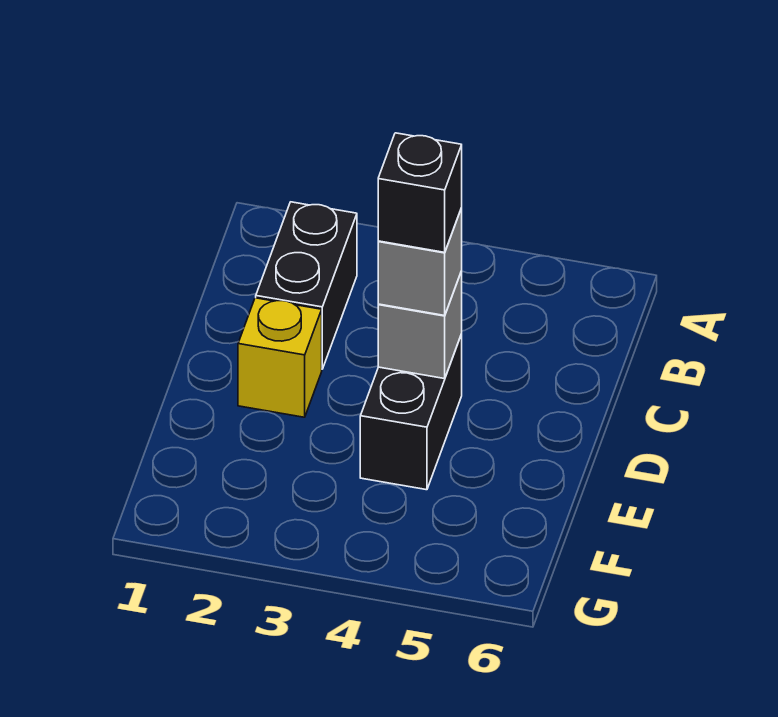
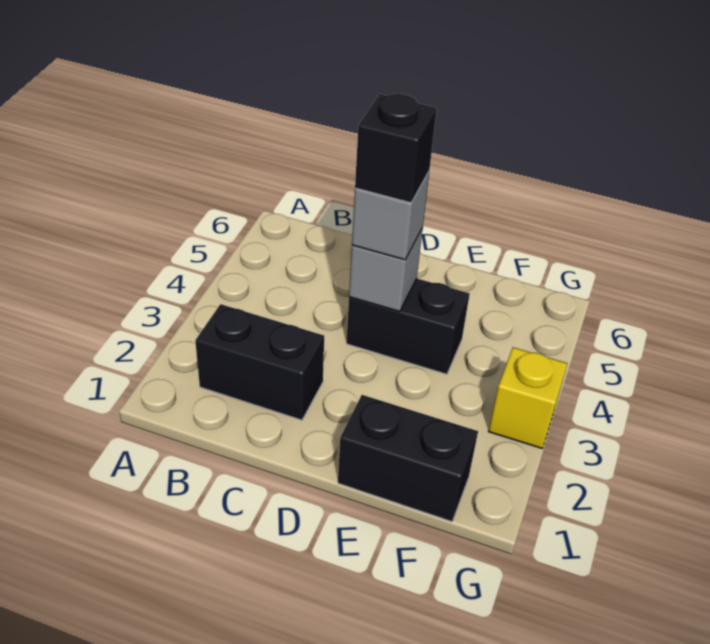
yellow brick D2 level 1 -> yellow brick G3 level 1
none -> black brick E1:F1 level 1

